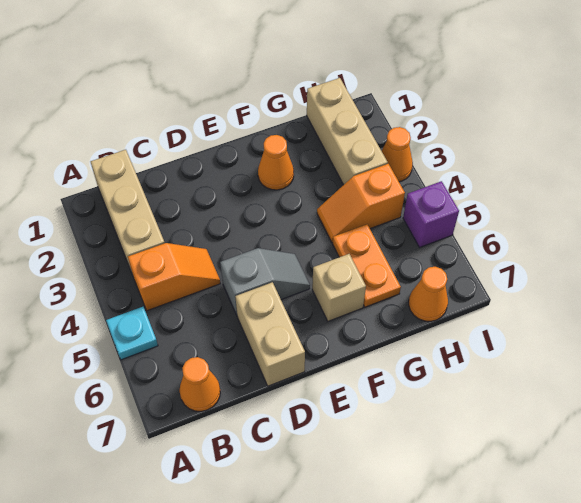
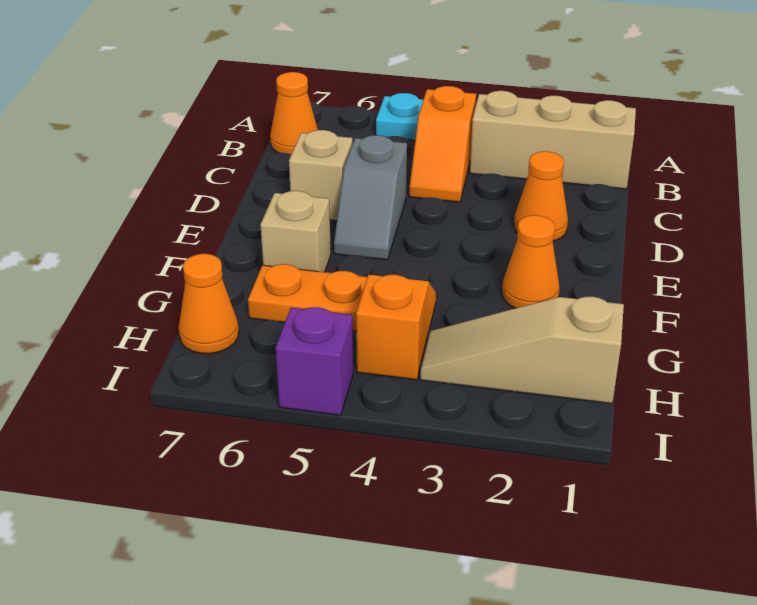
tan brick D6:D7 level 1 -> tan brick D6 level 1
tan brick H1:H3 level 1 -> tan slope H1:H3 level 1 top 1
orange cone I3 level 1 -> orange cone D2 level 1

